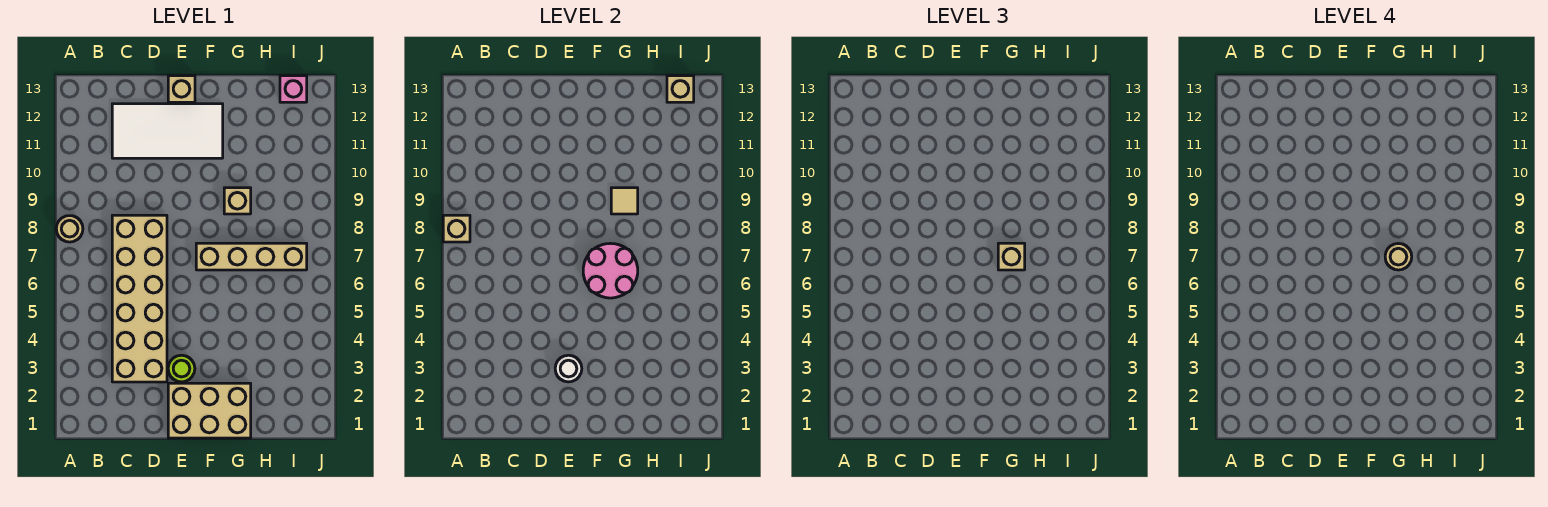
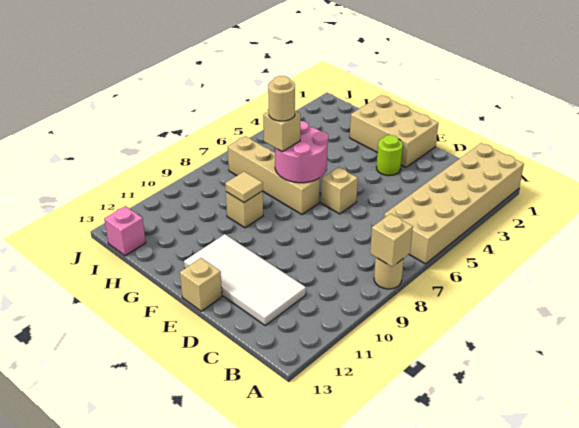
tan brick C3:D8 level 1 -> tan brick A1:B6 level 1
white round brick E3 level 2 -> none
tan brick I13 level 2 -> tan brick E6 level 1

